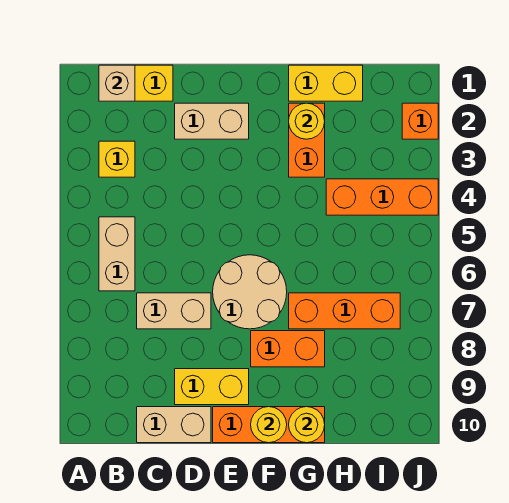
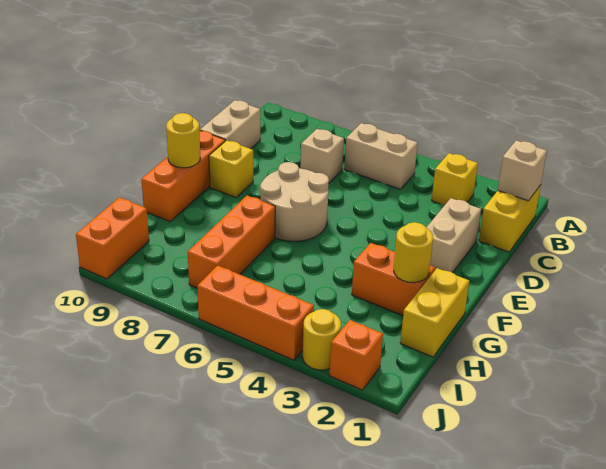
tan brick C7:D7 level 1 -> tan brick C7 level 1
yellow brick D9:E9 level 1 -> yellow brick E9 level 1
orange brick F8:G8 level 1 -> orange brick I10:J10 level 1
yellow round brick G10 level 2 -> yellow round brick J3 level 1
orange brick H4:J4 level 1 -> orange brick J4:J6 level 1

